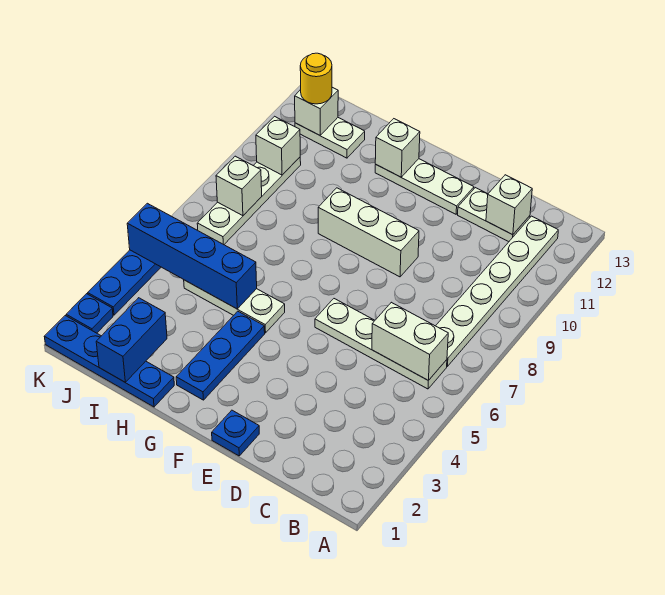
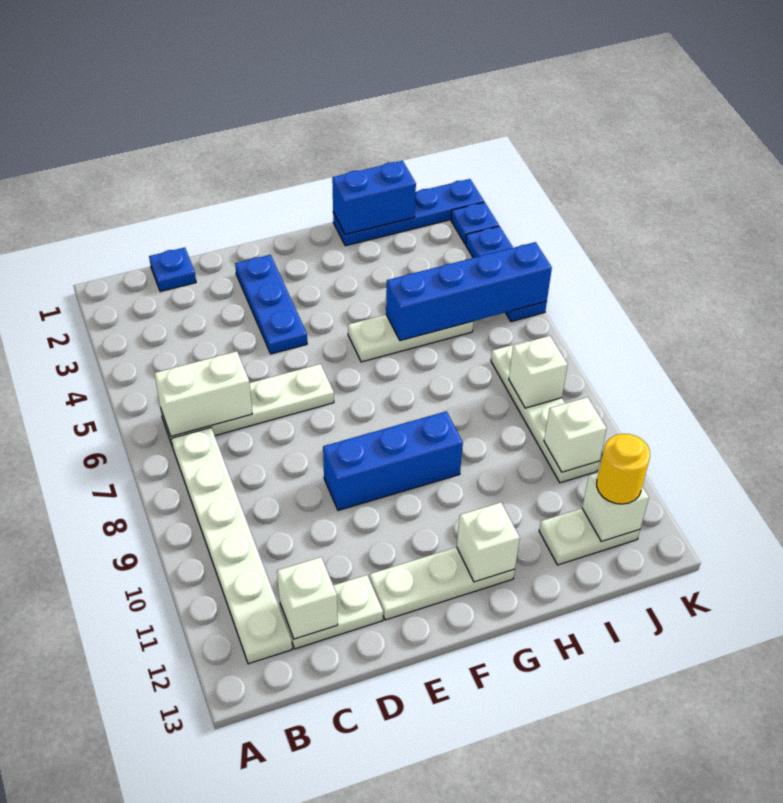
blue plate E1 level 1 -> blue plate C1 level 1
white brick E9:G9 level 1 -> blue brick E9:G9 level 1
blue plate G2:G4 level 1 -> blue plate E2:E4 level 1
blue brick I1:I2 level 2 -> blue brick H1:I1 level 2

